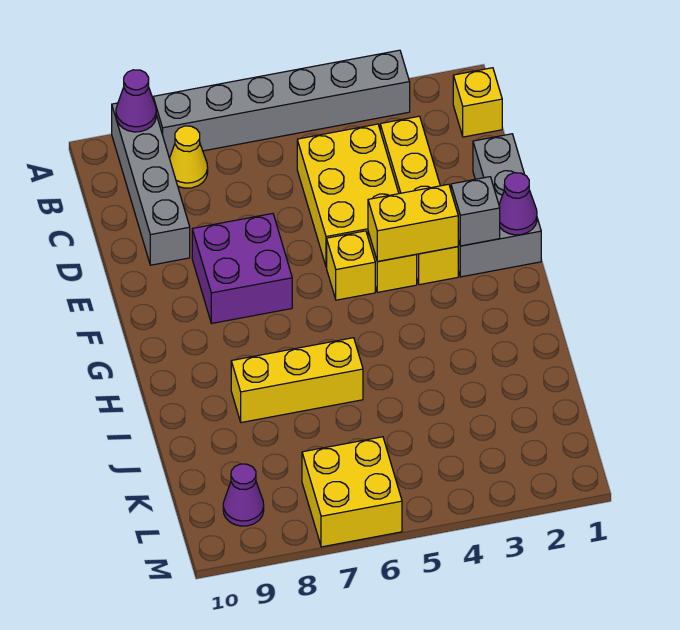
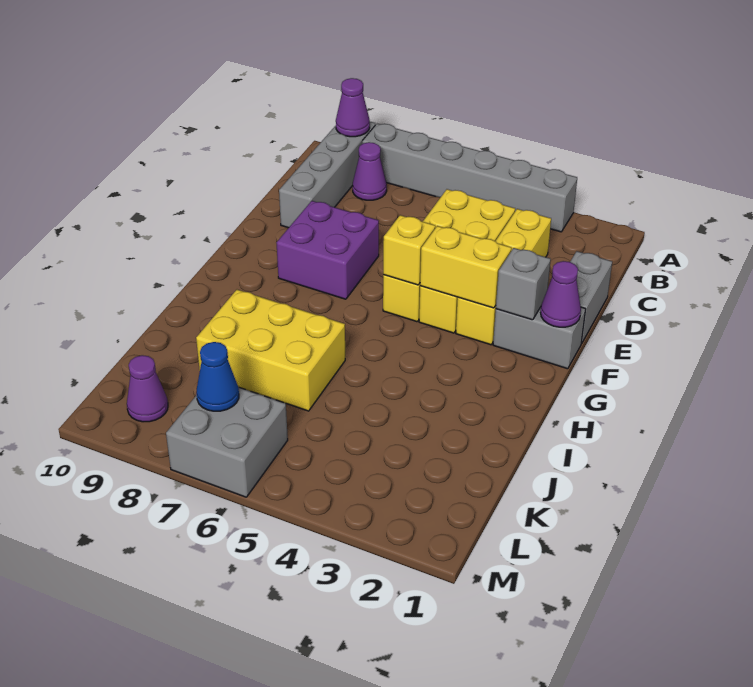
yellow brick B1 level 1 -> yellow brick F5 level 2
yellow cone B8 level 1 -> purple cone B8 level 1
yellow brick I6:I8 level 1 -> yellow brick I6:J8 level 1
yellow brick L6:M7 level 1 -> grey brick L6:M7 level 1
none -> blue cone L7 level 2

